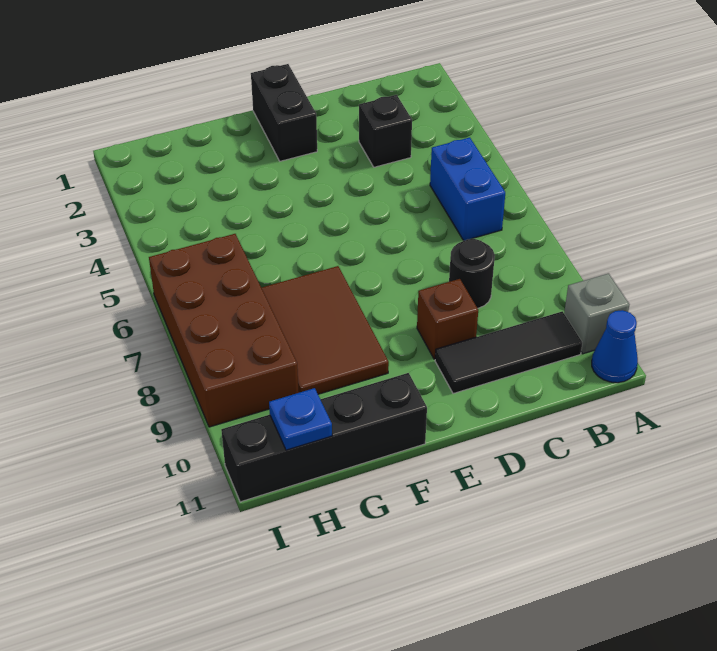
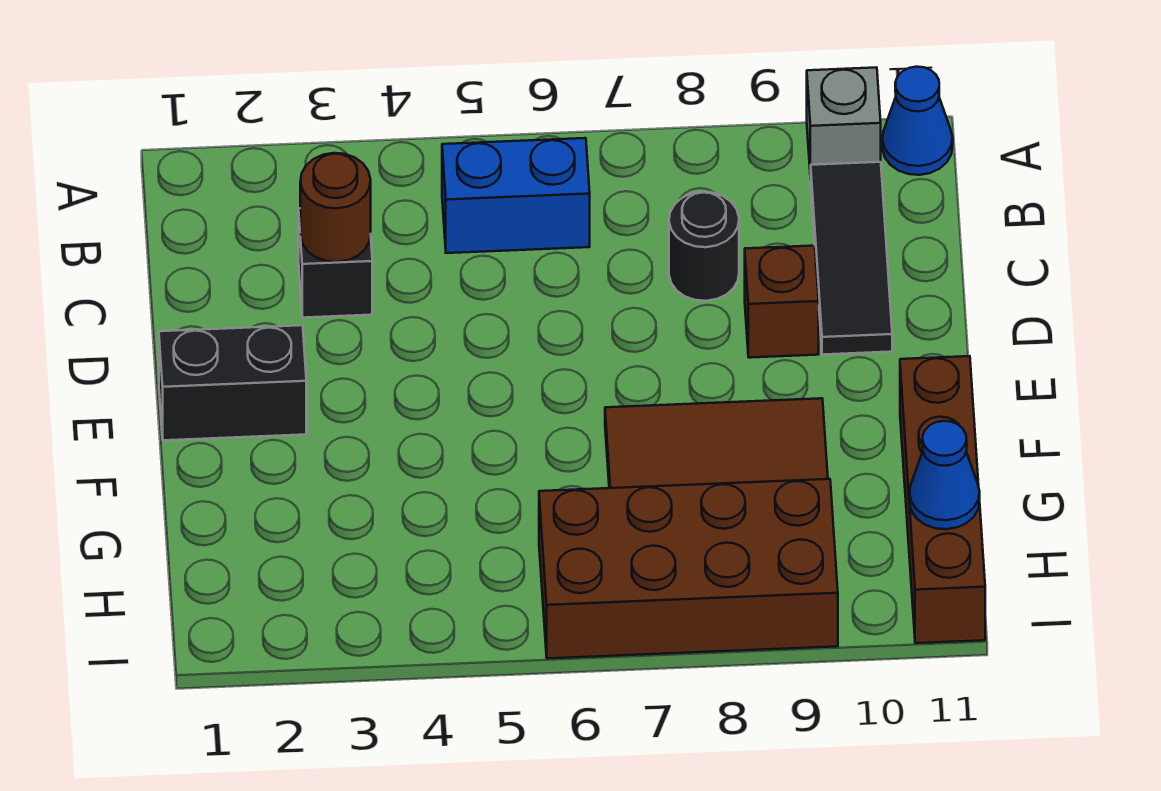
none -> brown round brick C3 level 2
black brick F11:I11 level 1 -> brown brick F11:I11 level 1
blue plate H11 level 2 -> blue cone H11 level 2

